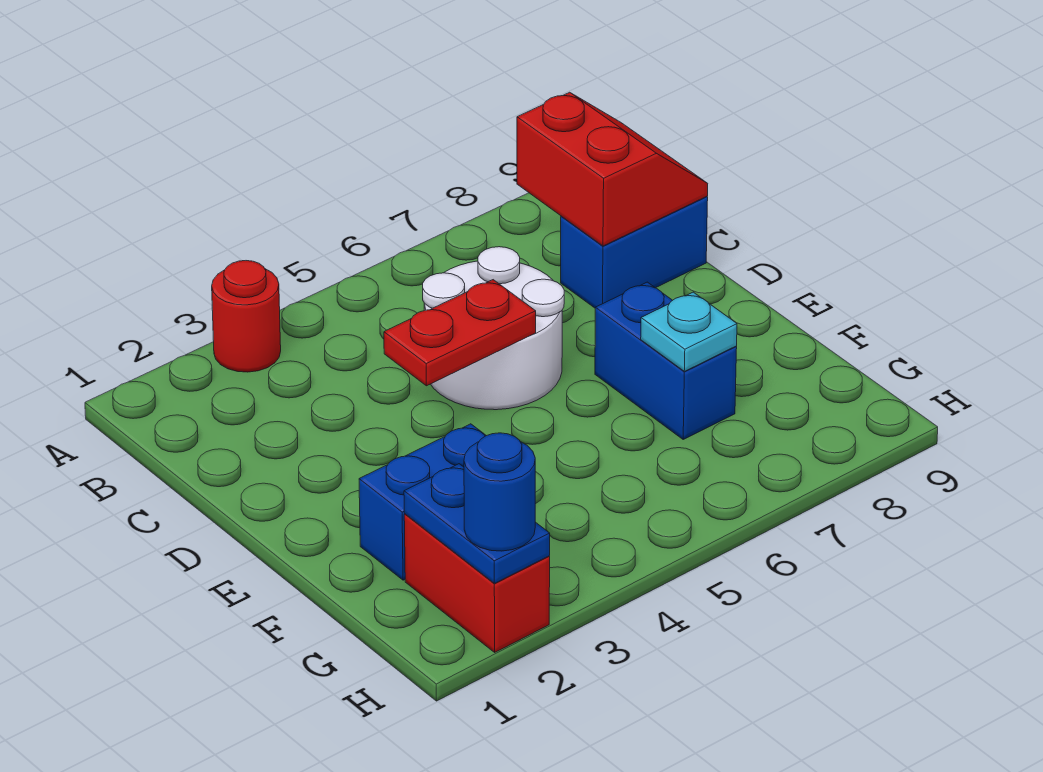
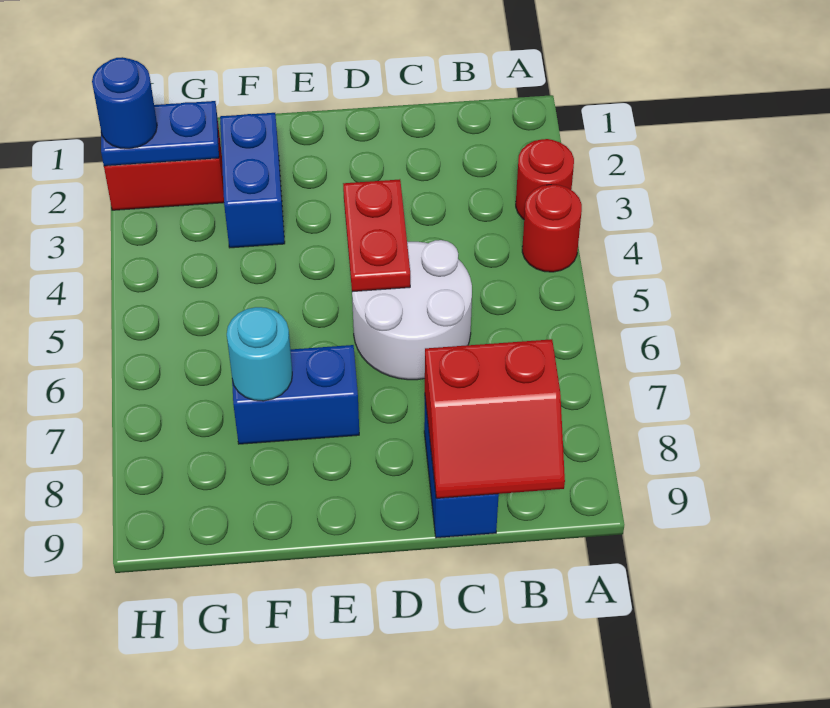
none -> red round brick A4 level 1
cyan plate F7 level 2 -> cyan round brick F7 level 2

